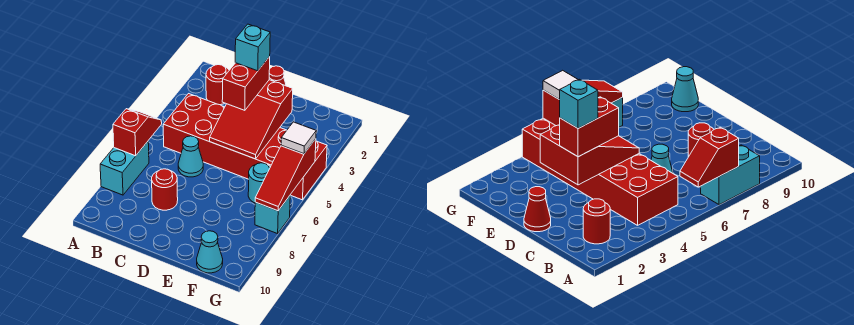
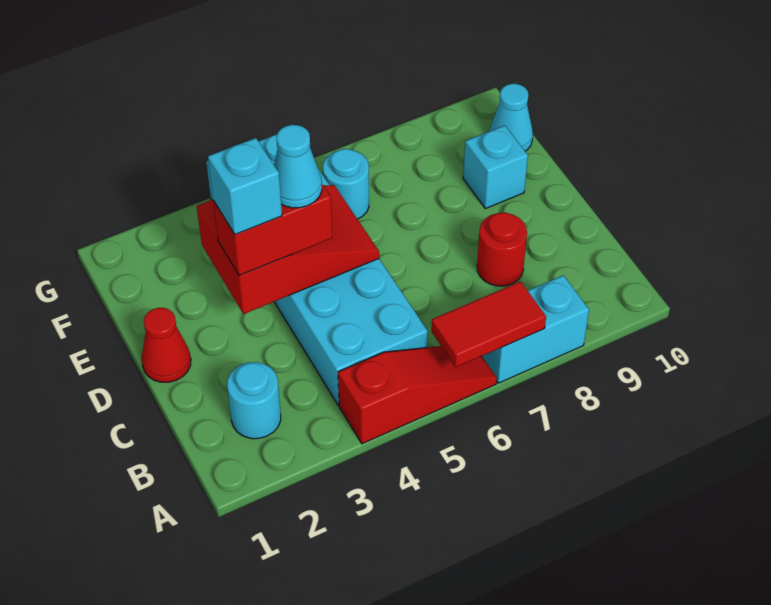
red slope A6:A7 level 2 top 7 -> red tile A6:A7 level 2
red round brick B2 level 1 -> cyan round brick B2 level 1
red brick B4:G5 level 1 -> cyan brick B4:G5 level 1
cyan cone C6 level 1 -> cyan cone D4 level 4
red slope G5:G7 level 2 top 5 -> red slope A4:A6 level 1 top 4
white tile G5 level 3 -> none
cyan brick G7 level 1 -> cyan brick E9 level 1

